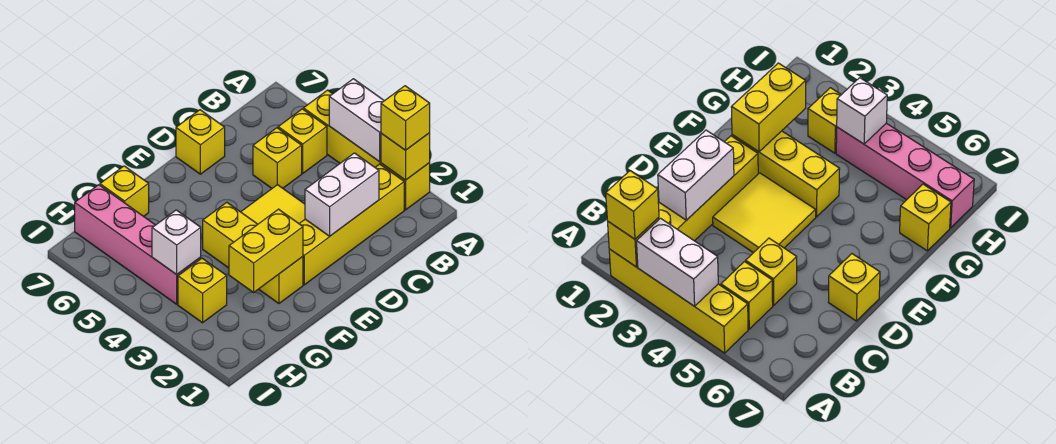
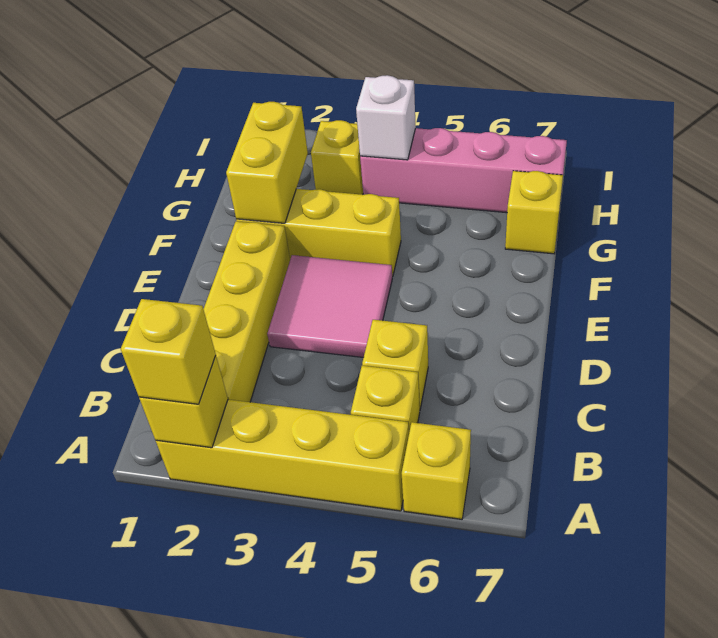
white brick A3:A4 level 2 -> none
white brick C2:D2 level 2 -> none
yellow tile D3:E4 level 1 -> pink tile D3:E4 level 1
yellow brick D7 level 1 -> yellow brick A6 level 1

